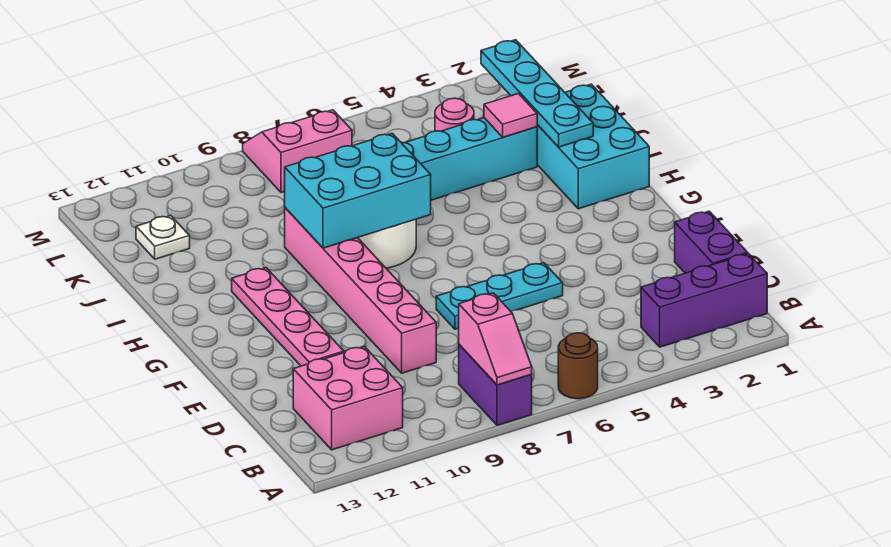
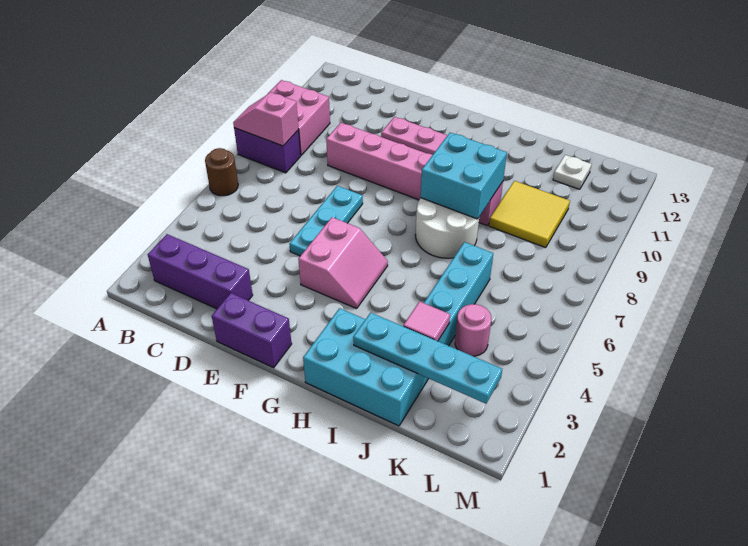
purple brick B1:B3 level 1 -> purple brick B2:D2 level 1
pink brick B11:C12 level 1 -> pink brick A9:B10 level 1
purple brick C1:D1 level 1 -> purple brick E1:F1 level 1
cyan brick H7:I9 level 2 -> cyan brick H8:I9 level 2
none -> yellow tile J9:K10 level 1
pink slope L7:M8 level 1 top L -> pink slope F4:G5 level 1 top F

